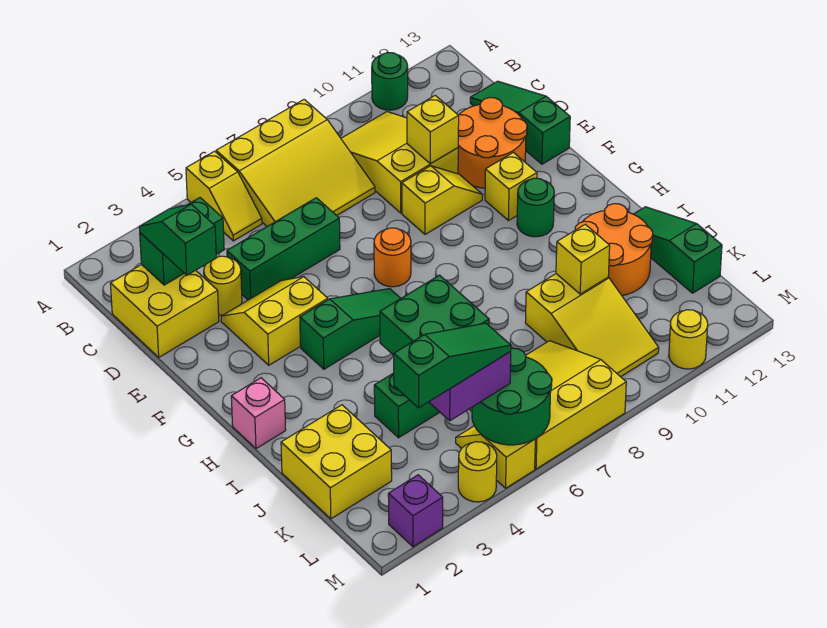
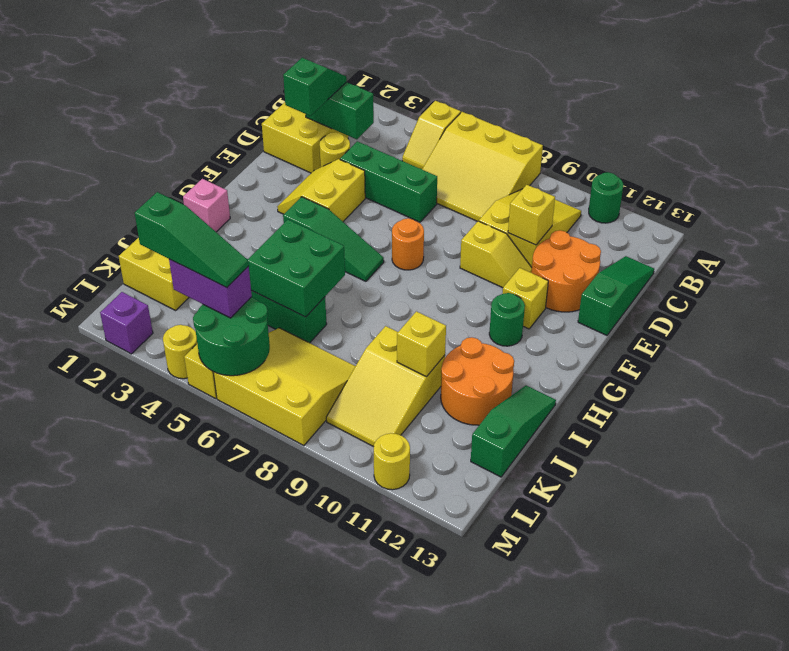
yellow slope E3:F4 level 1 top F -> yellow slope E3:F4 level 1 top 4

